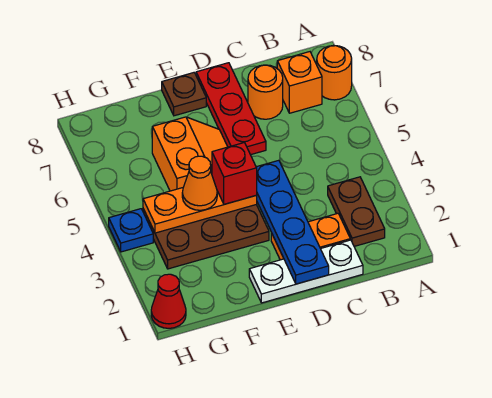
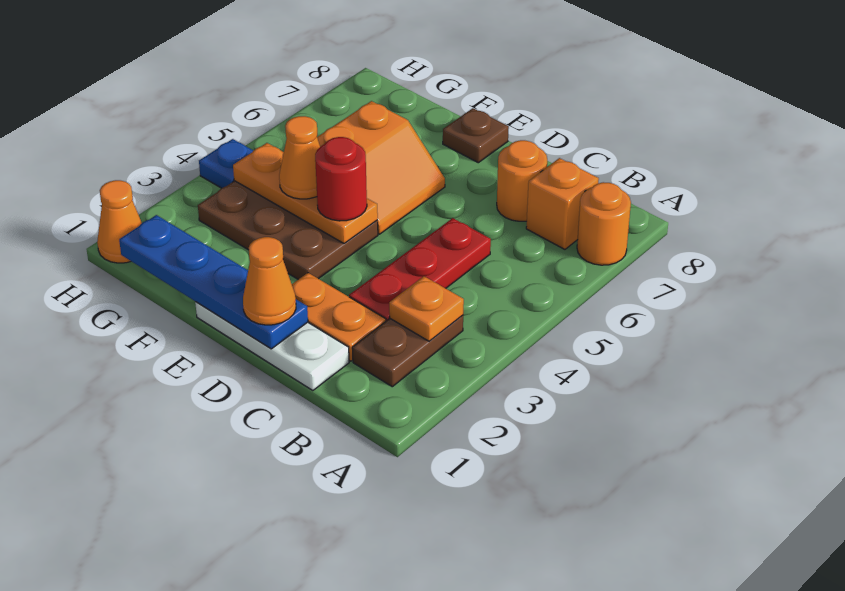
none -> orange plate B3 level 2
blue plate D1:D4 level 2 -> blue plate D1:G1 level 2
none -> orange cone D1 level 3
red plate D6:D8 level 1 -> red plate C3:C5 level 1
red brick E4 level 3 -> red round brick E4 level 3
red cone H1 level 1 -> orange cone H1 level 1

